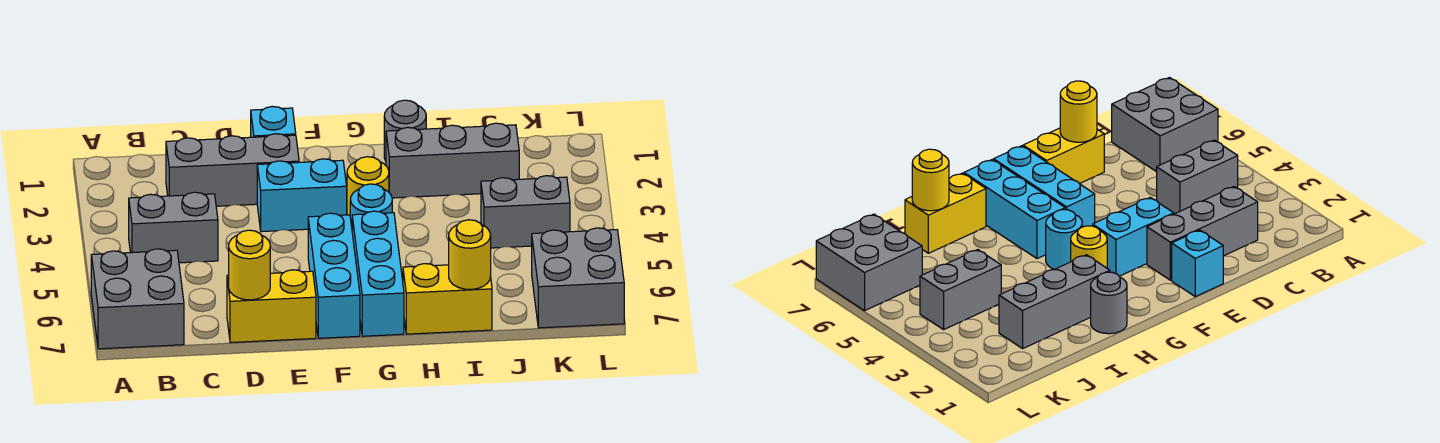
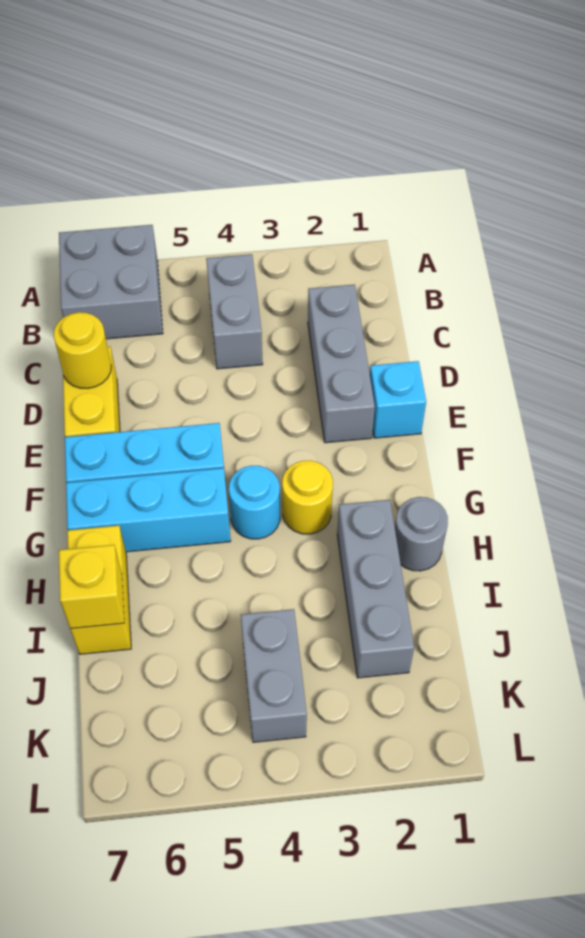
cyan brick E3:F3 level 1 -> none
yellow round brick I7 level 2 -> yellow brick I7 level 2
grey brick K6:L7 level 1 -> none

